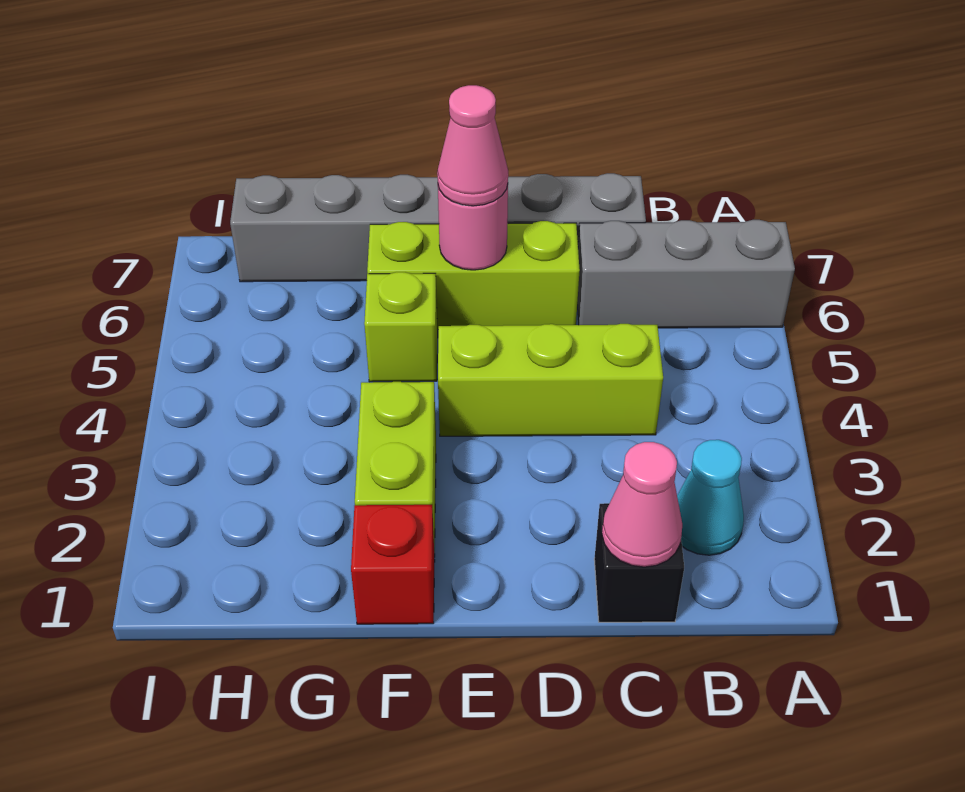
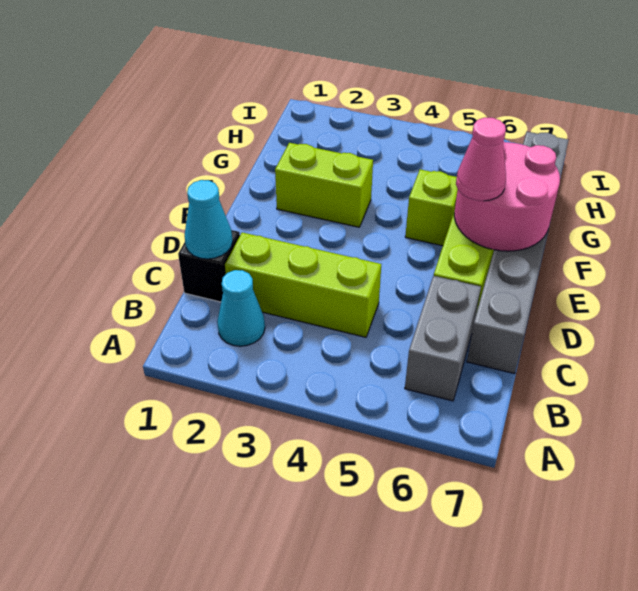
grey brick A6:C6 level 1 -> grey brick B6:C6 level 1
pink cone C1 level 2 -> cyan cone C1 level 2
lime brick C4:E4 level 1 -> lime brick C2:C4 level 1
pink round brick E6 level 2 -> pink round brick E6:F7 level 2
red brick F1 level 1 -> none

